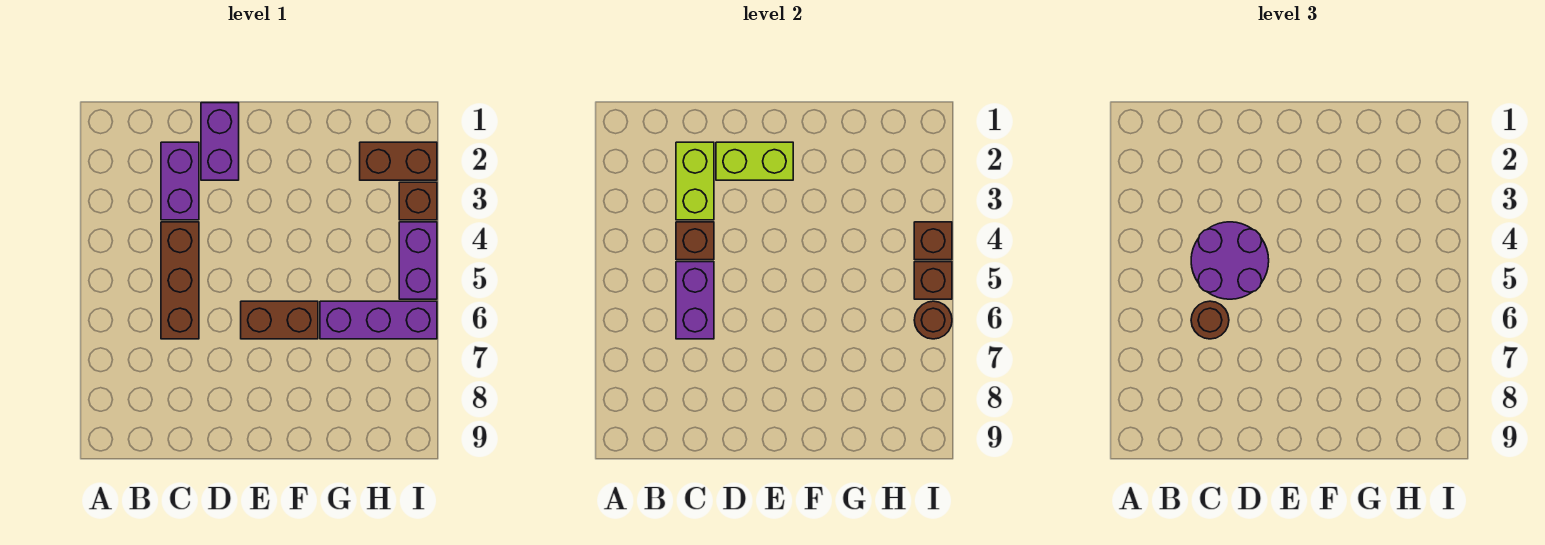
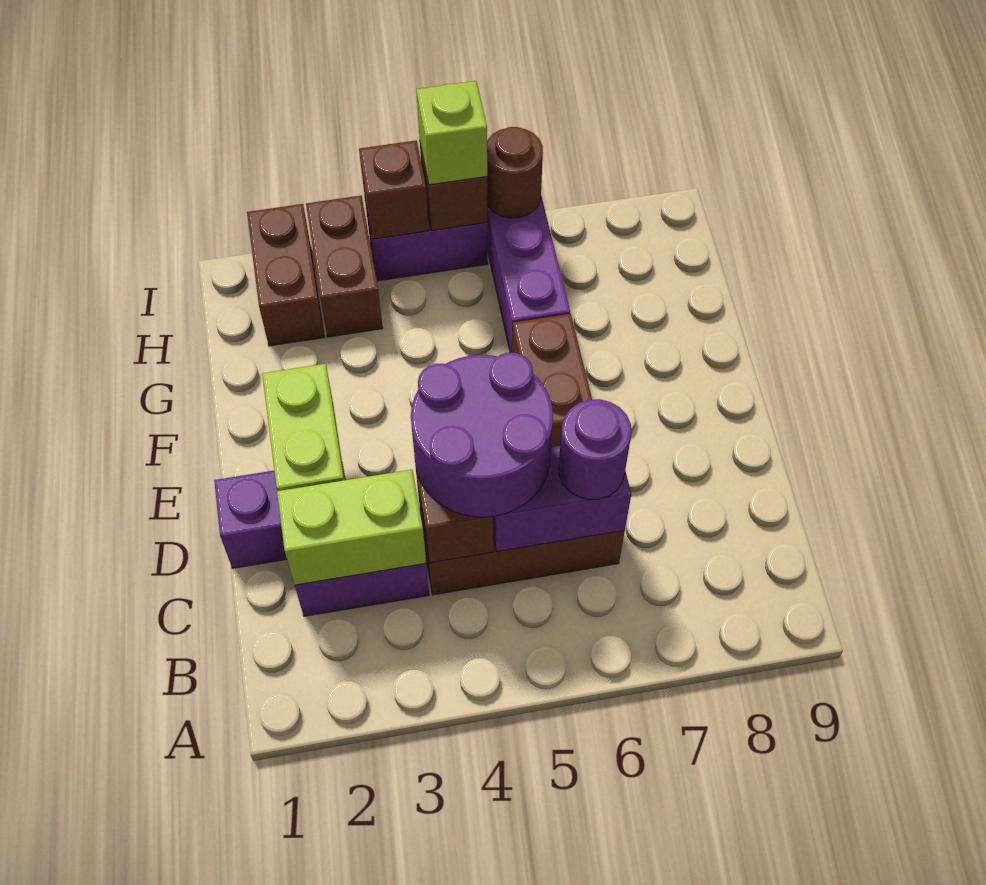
brown round brick C6 level 3 -> purple round brick C6 level 3
brown brick I3 level 1 -> brown brick H3:I3 level 1
none -> lime brick I5 level 3

